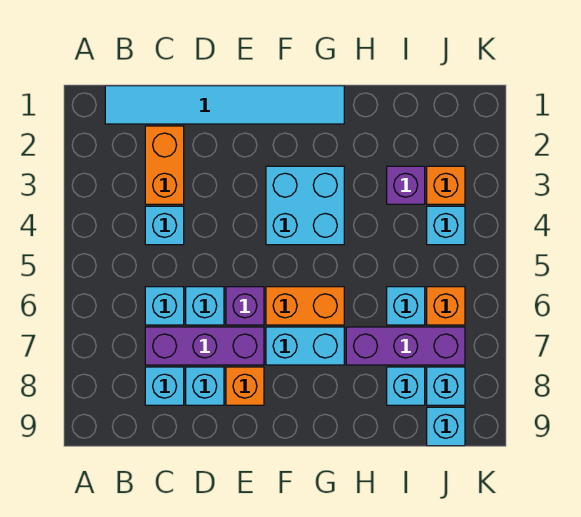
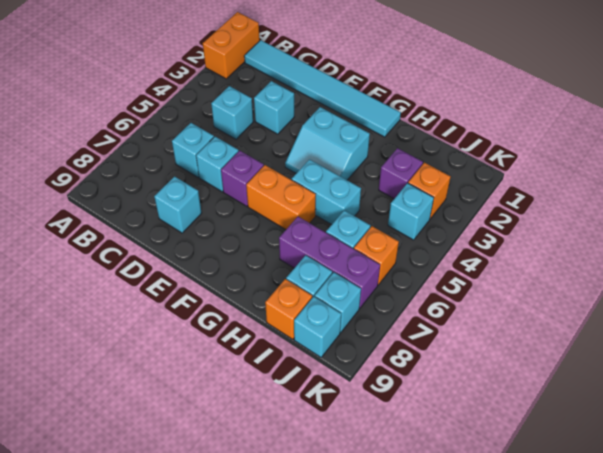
orange brick C2:C3 level 1 -> orange brick A1:A2 level 1
purple brick C7:E7 level 1 -> none
cyan brick C8 level 1 -> cyan brick D3 level 1
orange brick E8 level 1 -> orange brick I9 level 1
cyan brick F3:G4 level 1 -> cyan slope F3:G4 level 1 top 3
cyan brick F7:G7 level 1 -> cyan brick G5:H5 level 1

